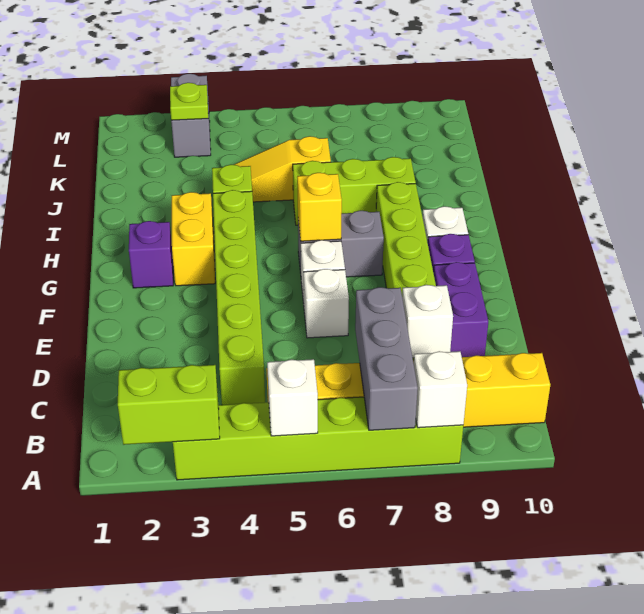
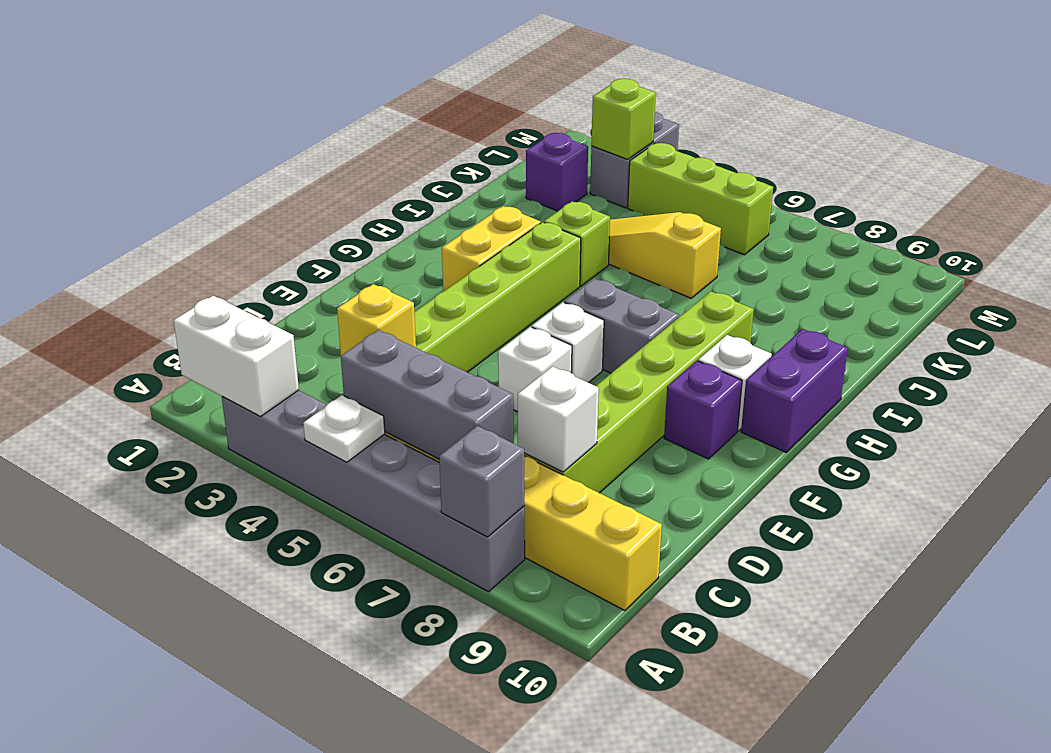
lime brick A2:A3 level 2 -> white brick A2:A3 level 2
lime brick A3:A8 level 1 -> grey brick A3:A8 level 1
white brick A5 level 2 -> white plate A5 level 2
grey brick A7:C7 level 2 -> grey brick B5:B7 level 2
white brick A8 level 2 -> grey brick A8 level 2
purple brick D9:E9 level 1 -> purple brick G10:H10 level 1
purple brick G2 level 1 -> purple brick K2 level 1
yellow brick G6 level 2 -> yellow brick C4 level 2
lime brick I6:I8 level 1 -> lime brick L4:L6 level 1
lime plate L3 level 2 -> lime brick L3 level 2

